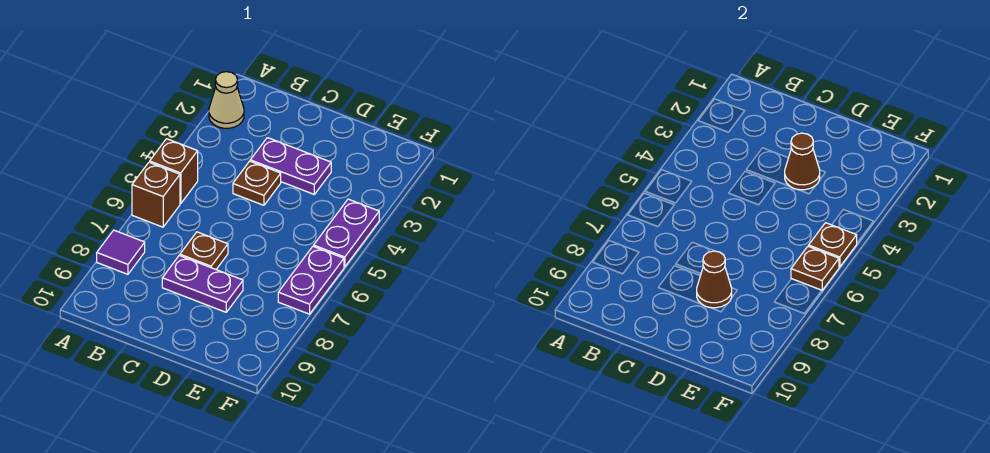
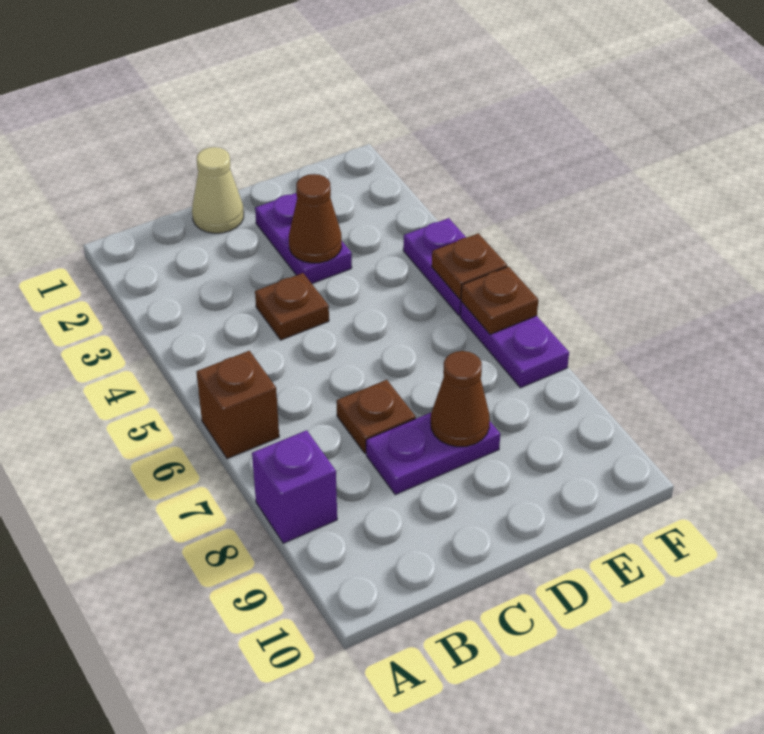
tan cone A2 level 1 -> tan cone C1 level 1
brown brick A5 level 1 -> none
purple tile A8 level 1 -> purple brick A8 level 1
purple plate C3:D3 level 1 -> purple plate D2:D3 level 1

